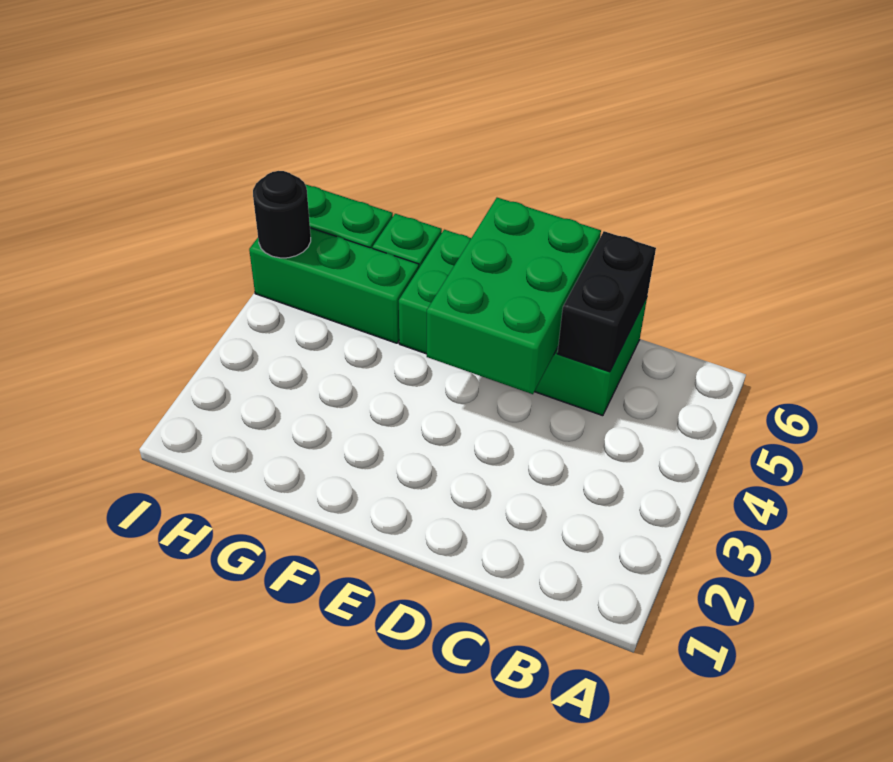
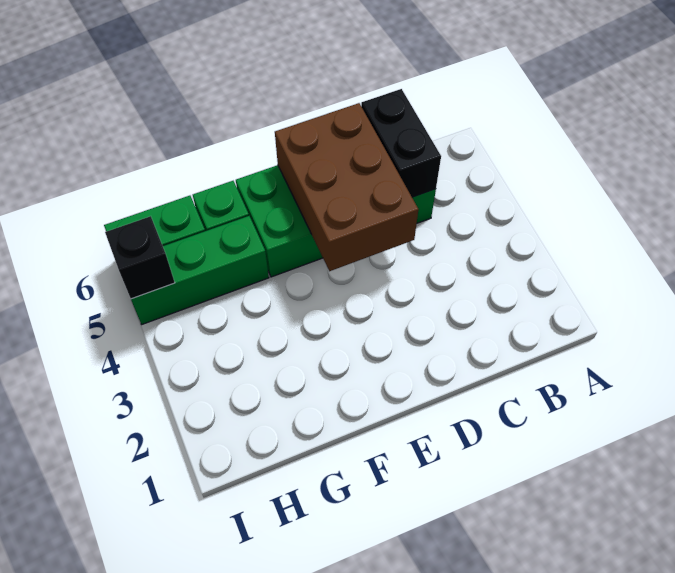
green brick D4:E6 level 2 -> brown brick D4:E6 level 2
black round brick I5 level 2 -> black brick I5 level 2

